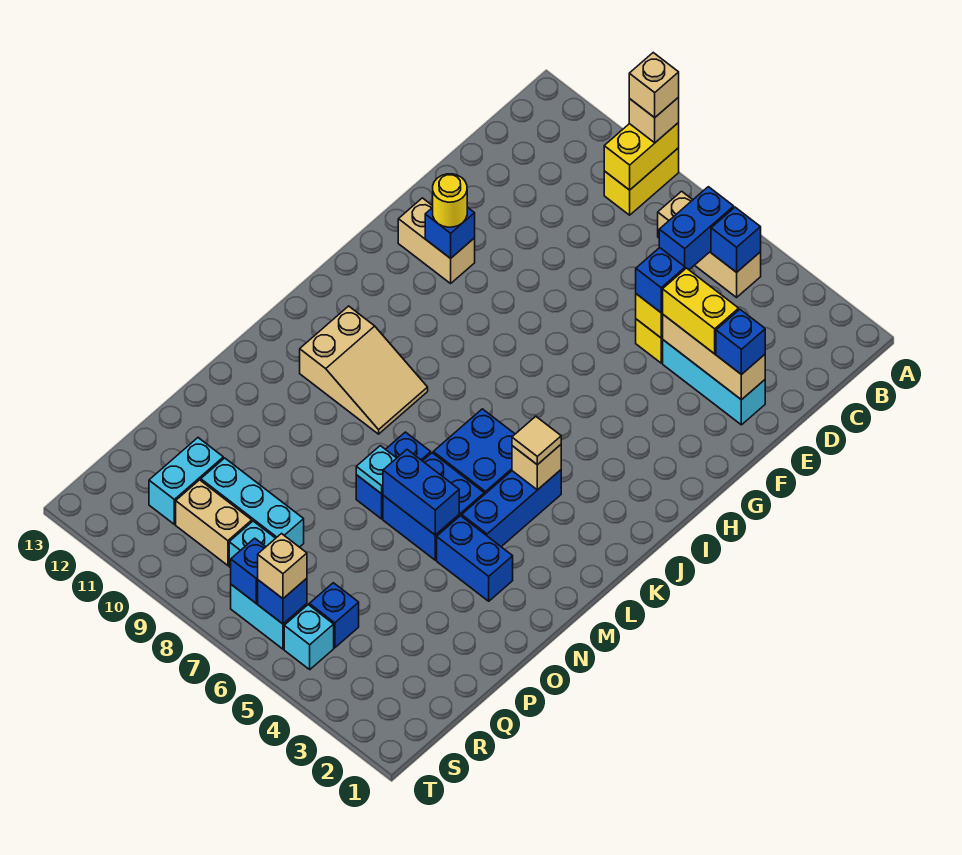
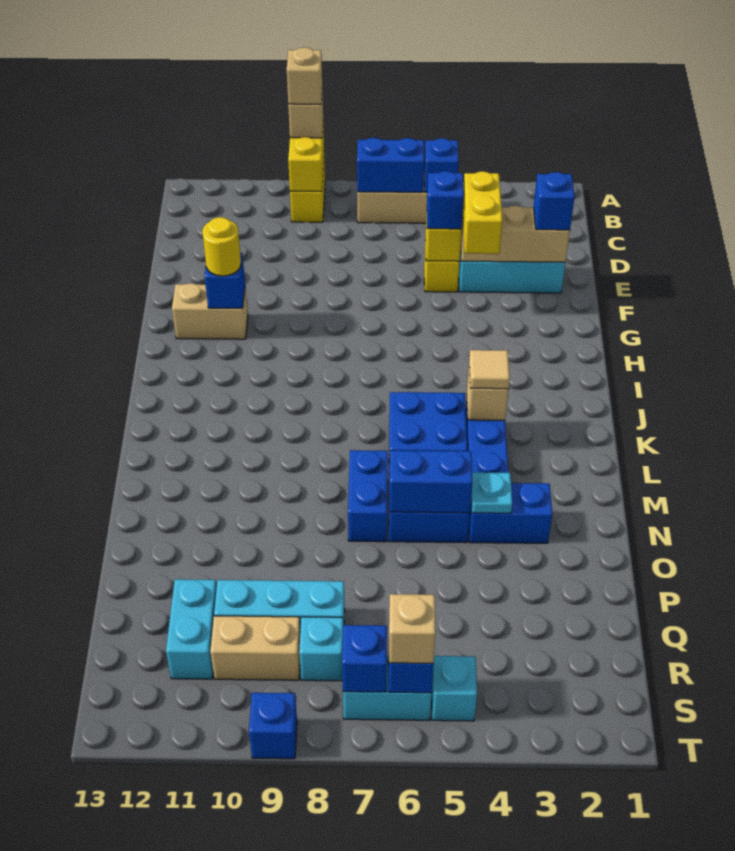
blue brick B6:C6 level 2 -> blue brick B6:B7 level 2
yellow brick E3:E4 level 3 -> yellow brick E4:F4 level 3
tan slope K9:L11 level 1 top 11 -> none
cyan plate N7 level 2 -> cyan plate N4 level 2
blue brick R5 level 1 -> blue brick T9 level 1

